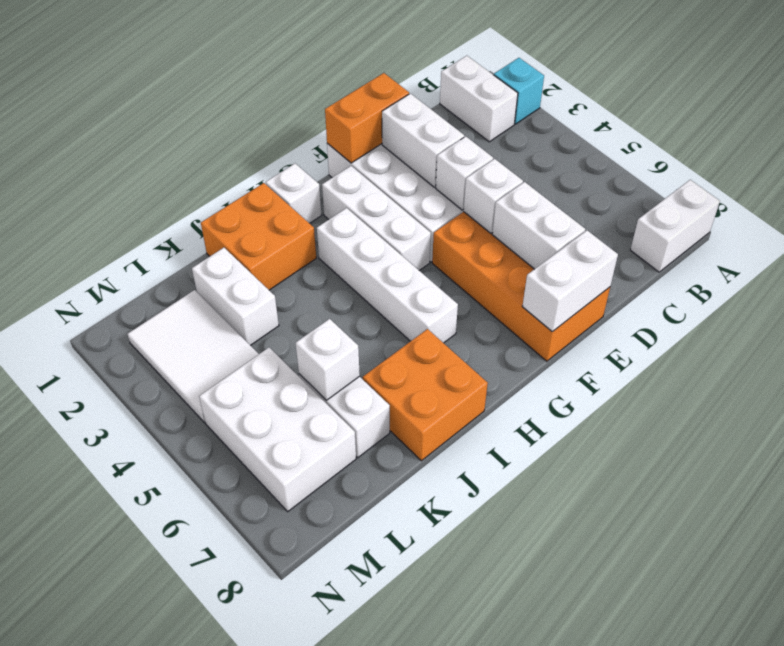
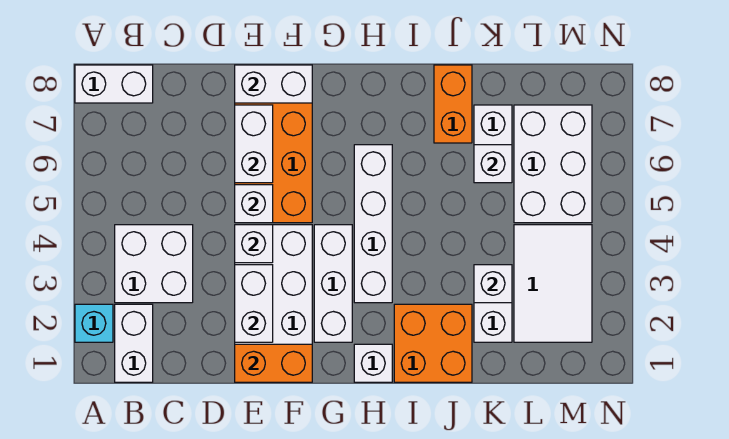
none -> white brick B3:C4 level 1
orange brick I7:J8 level 1 -> orange brick J7:J8 level 1
none -> white brick K3 level 2

